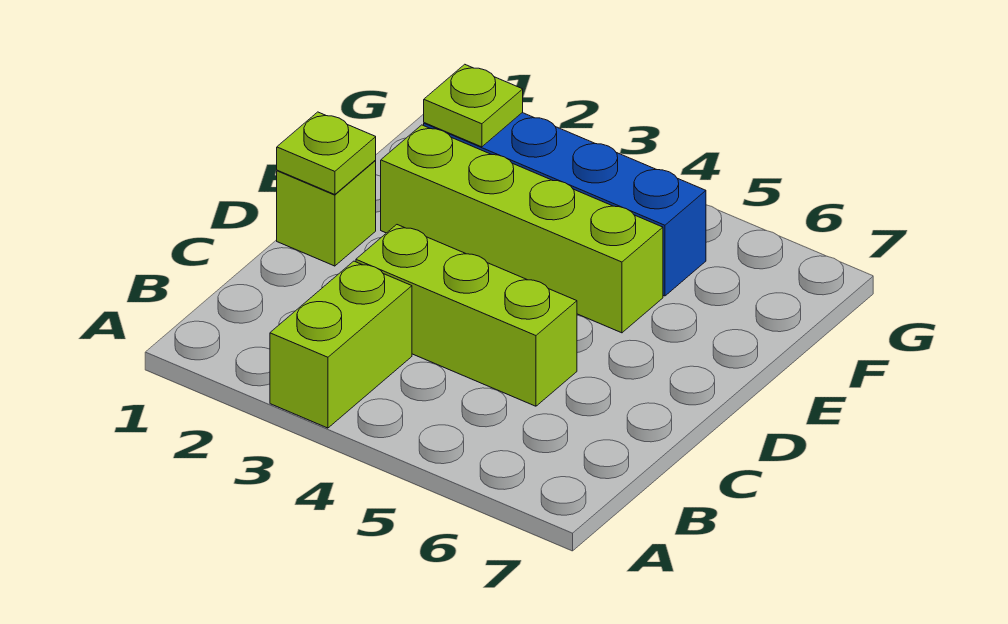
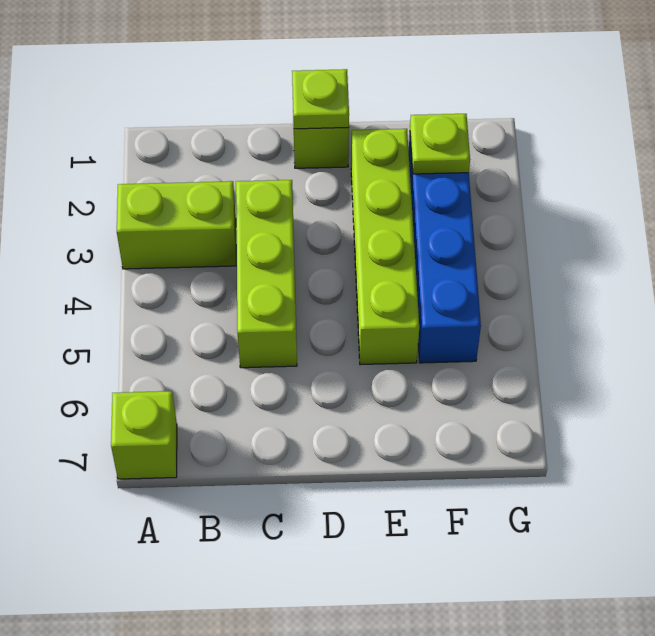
none -> lime brick A7 level 1

